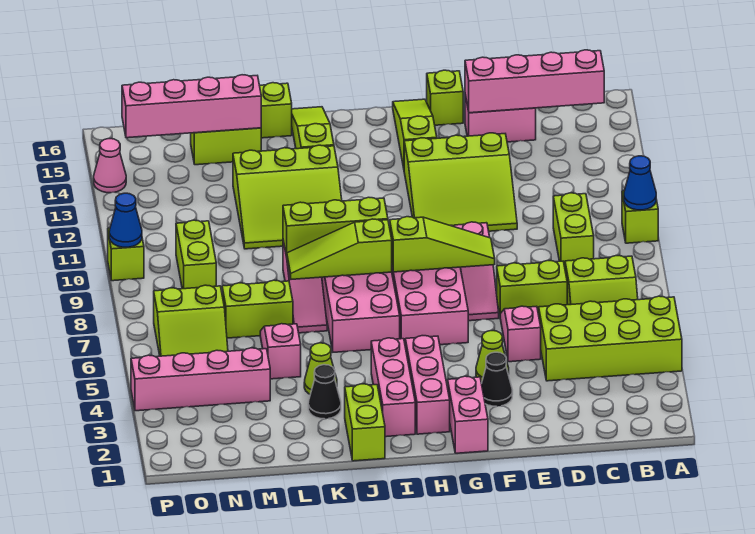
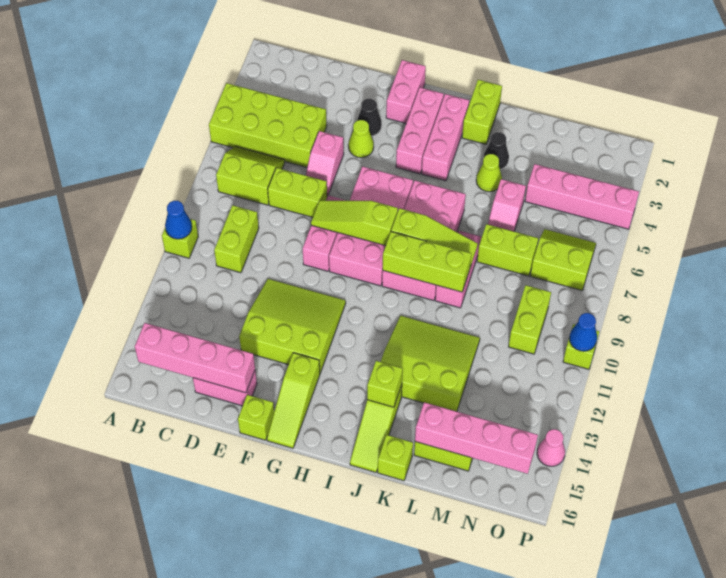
none -> lime brick J14 level 2

